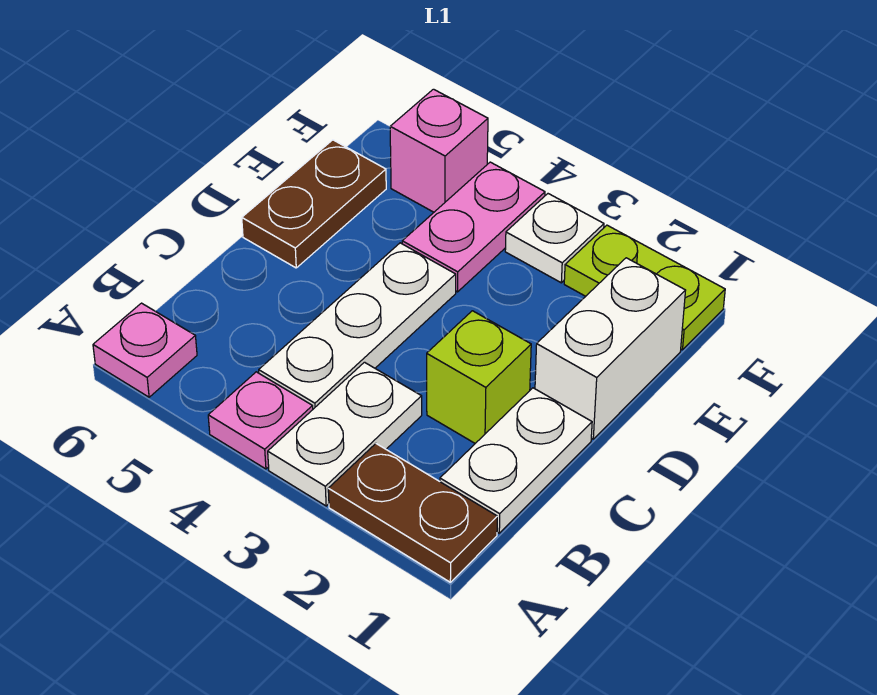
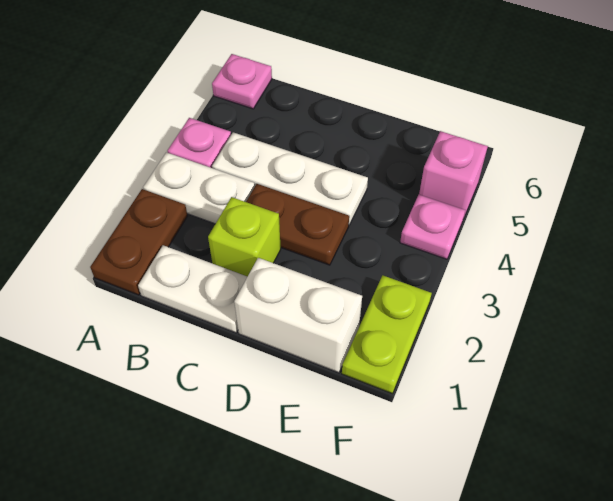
brown plate D6:E6 level 1 -> brown plate C3:D3 level 1
pink plate E4:F4 level 1 -> pink plate F4 level 1
white plate F3 level 1 -> none

